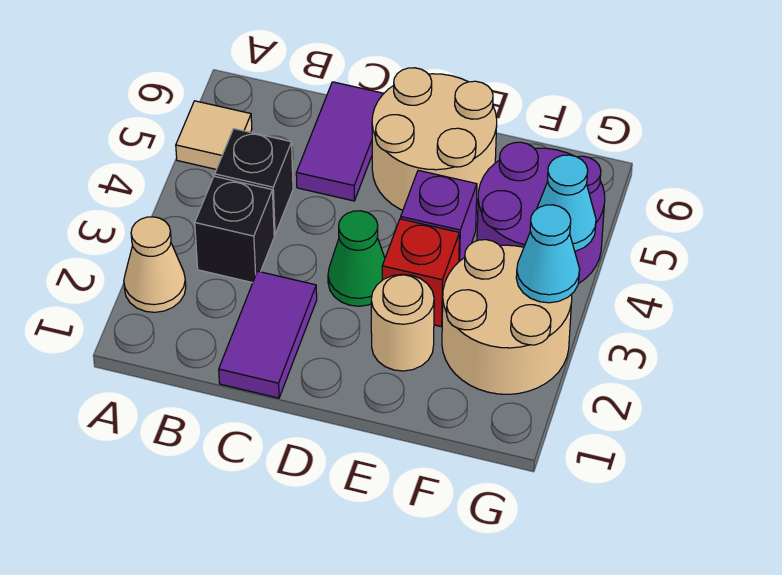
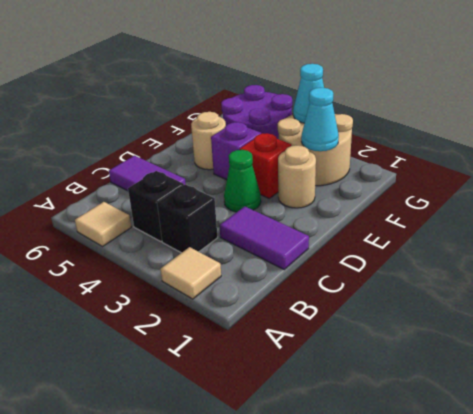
tan cone A2 level 1 -> tan tile A2 level 1
tan round brick D5:E6 level 1 -> tan round brick E5 level 1
cyan cone G4 level 2 -> cyan cone F2 level 2

